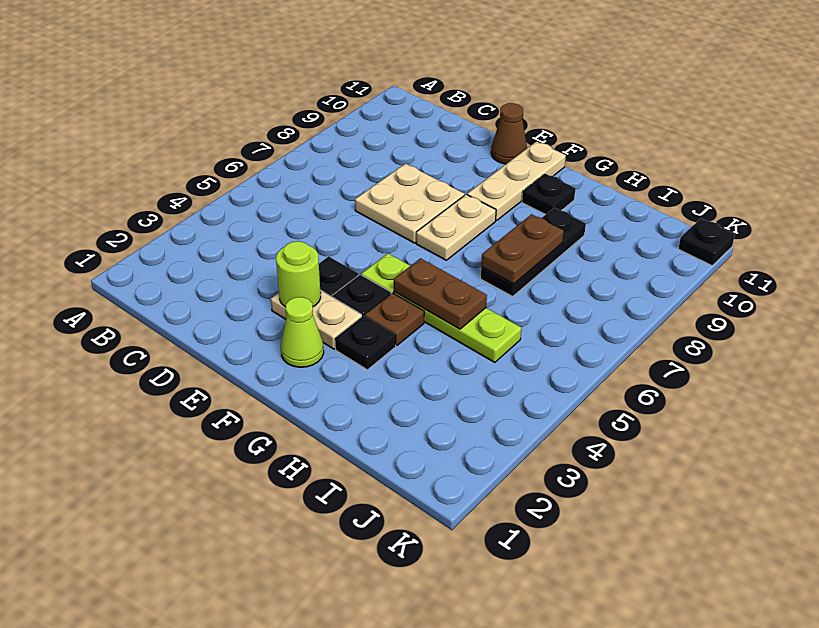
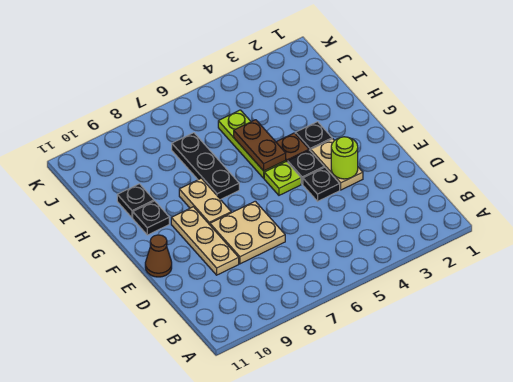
lime cone F2 level 1 -> none
tan plate F7:F8 level 1 -> tan plate F8:G8 level 1
tan plate F9:F11 level 1 -> tan plate D9:F9 level 1
black plate H7:H9 level 1 -> black plate G7:I7 level 1
brown plate H7:H8 level 2 -> none
black plate K11 level 1 -> black plate H10 level 1

